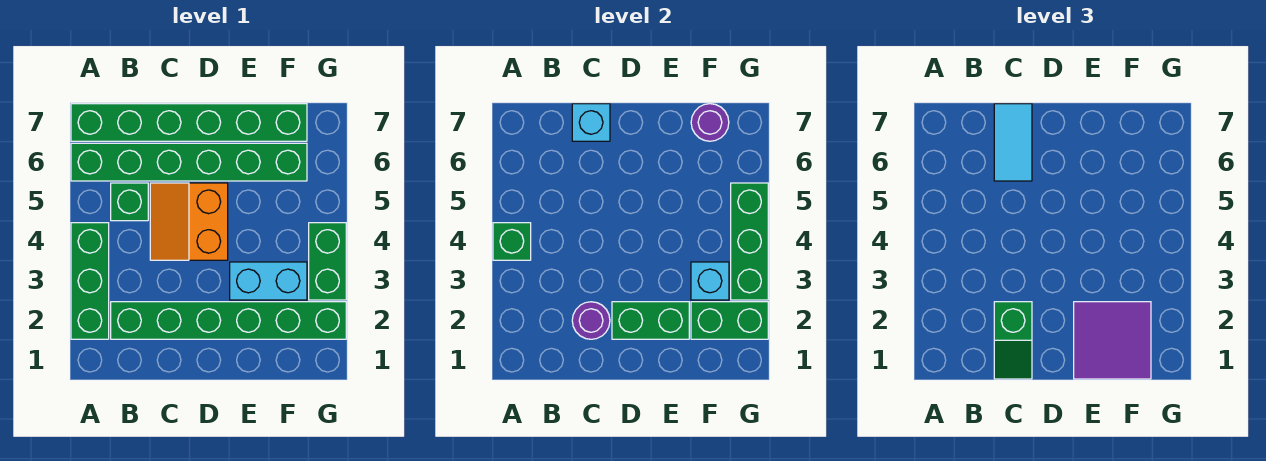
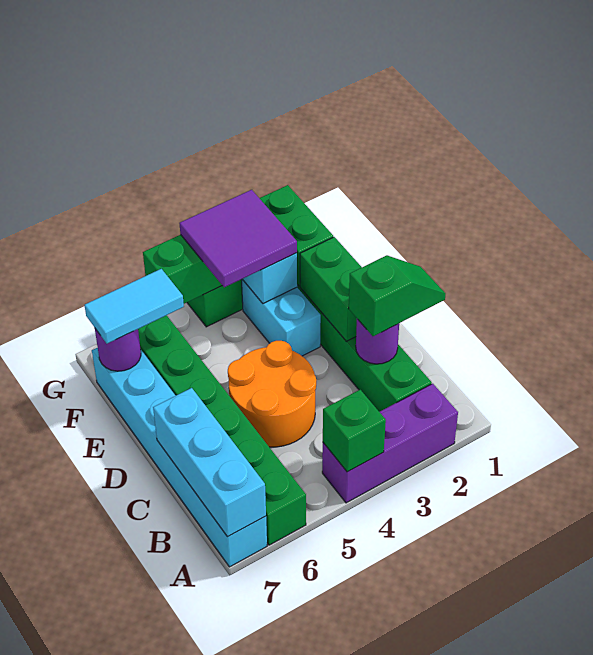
green brick A2:A4 level 1 -> purple brick A2:A4 level 1
green brick A7:F7 level 1 -> cyan brick A7:F7 level 1
green brick B5 level 1 -> none
orange slope C4:D5 level 1 top D -> orange round brick C4:D5 level 1
cyan tile C6:C7 level 3 -> cyan tile F6:F7 level 3
cyan brick C7 level 2 -> cyan brick A7:C7 level 2
purple tile E1:F2 level 3 -> purple tile F3:G4 level 3

